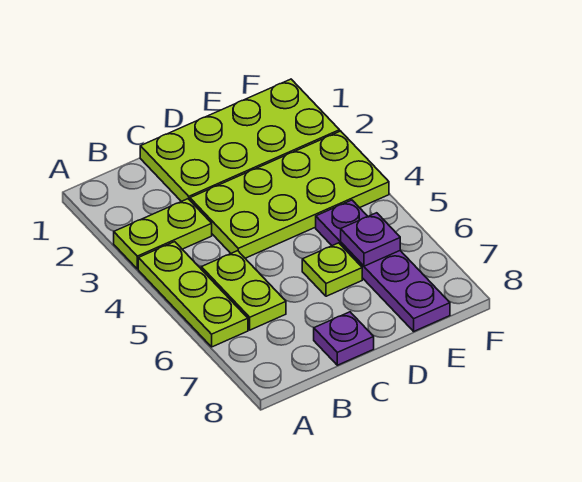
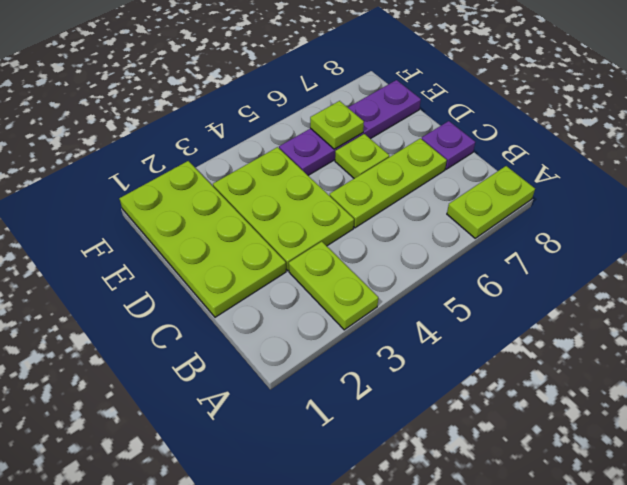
lime plate A4:A6 level 1 -> lime plate C5:C7 level 1
lime plate B5:B6 level 1 -> lime plate A7:A8 level 1
lime plate C3:F4 level 1 -> lime plate C3:E4 level 1
purple plate E6 level 2 -> lime plate E6 level 2

